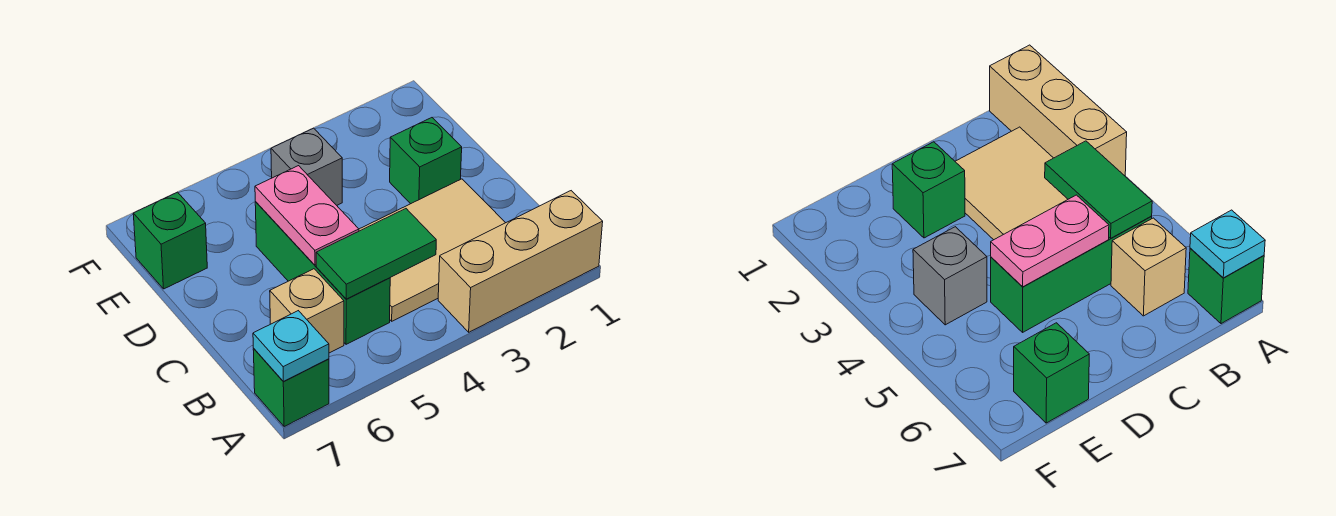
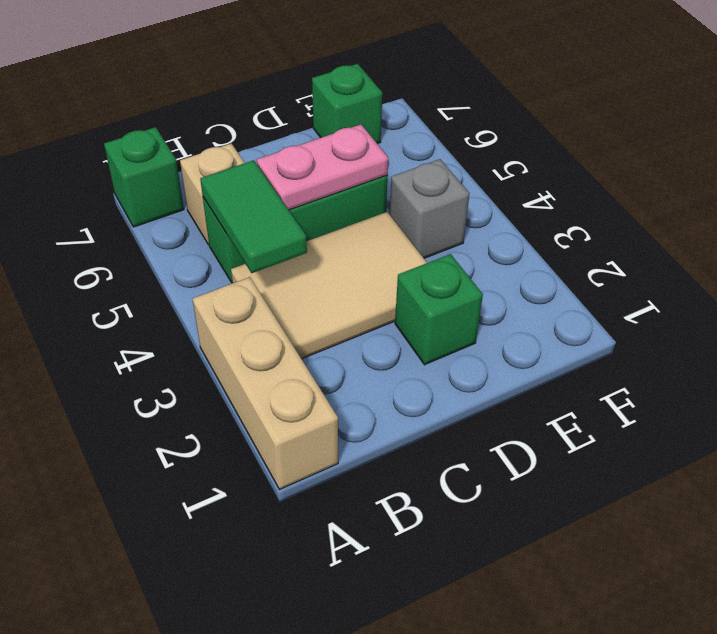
cyan plate A7 level 2 -> none
tan tile B2:C4 level 1 -> tan tile B3:D4 level 1

